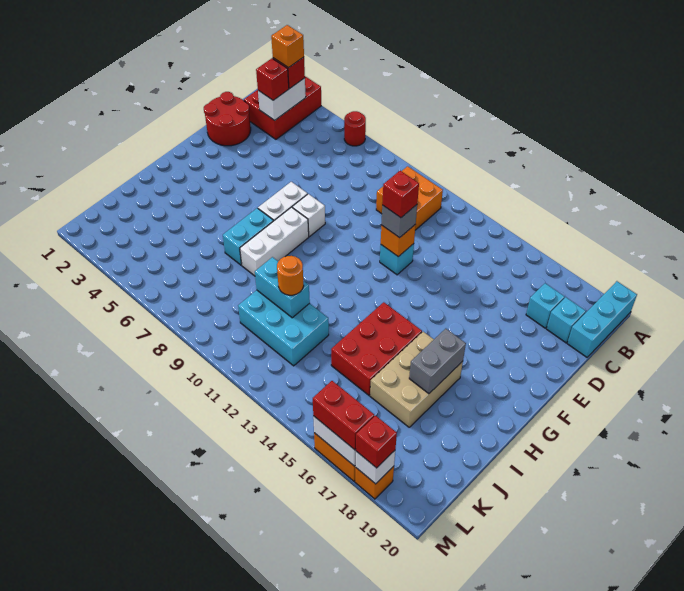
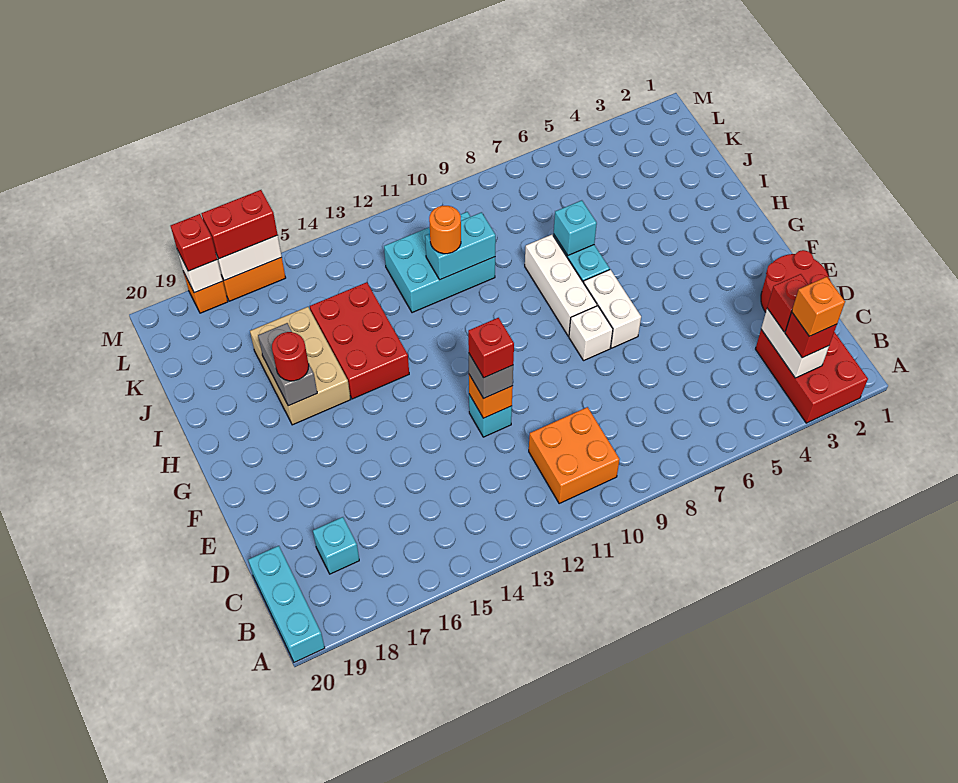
red round brick A6 level 1 -> red round brick H17 level 3
cyan brick C19 level 1 -> cyan brick I7 level 2

